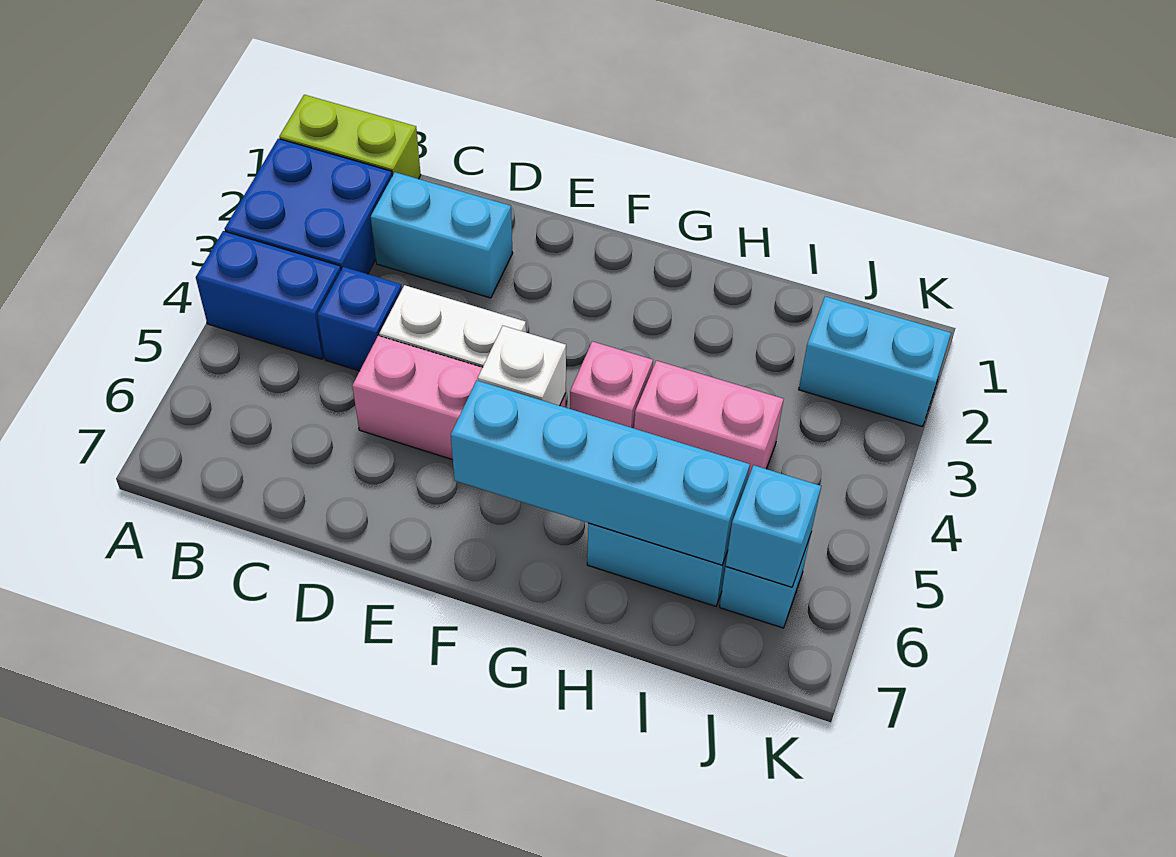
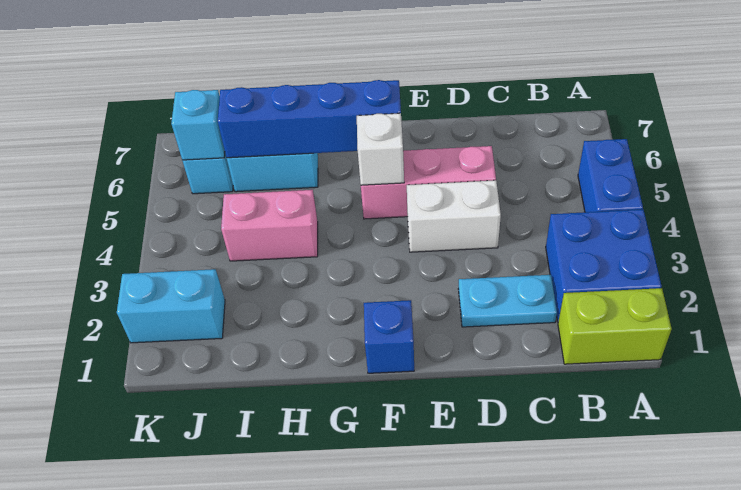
blue brick A4:B4 level 1 -> blue brick A4:A5 level 1
cyan brick C2:D2 level 1 -> cyan plate C2:D2 level 1
blue brick C4 level 1 -> blue brick F1 level 1
cyan brick F6:I6 level 2 -> blue brick F6:I6 level 2
pink brick G4 level 1 -> none

